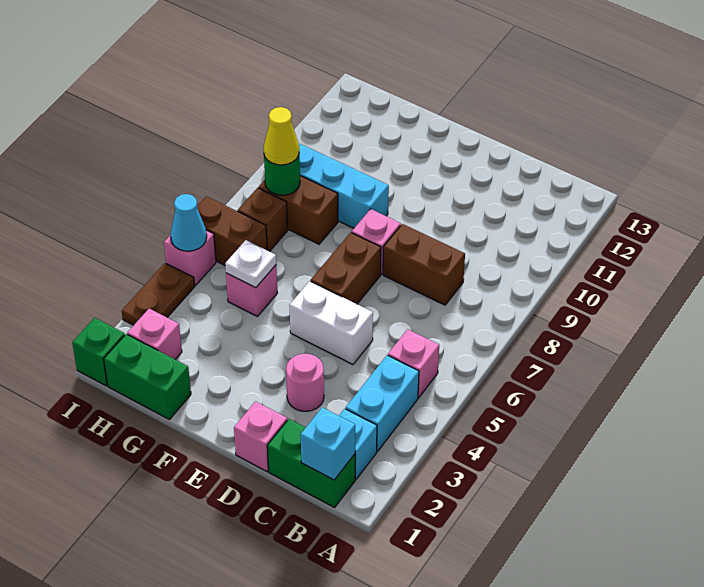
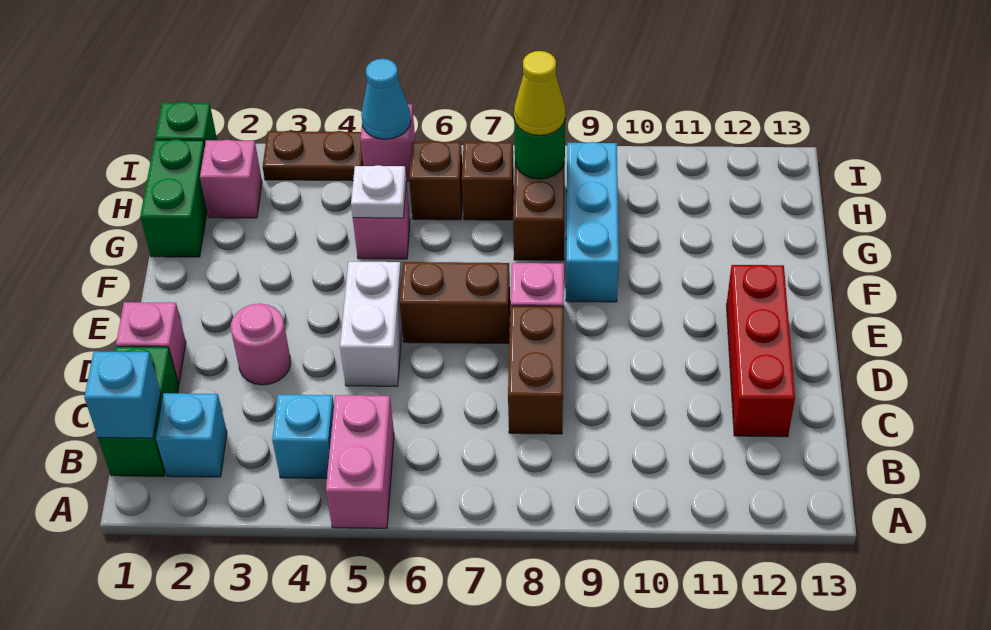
cyan brick B3:B4 level 1 -> cyan brick B4 level 1
pink brick B5 level 1 -> pink brick A5:B5 level 1
none -> red brick C12:E12 level 1
brown brick H6:I6 level 1 -> brown brick H6 level 1

